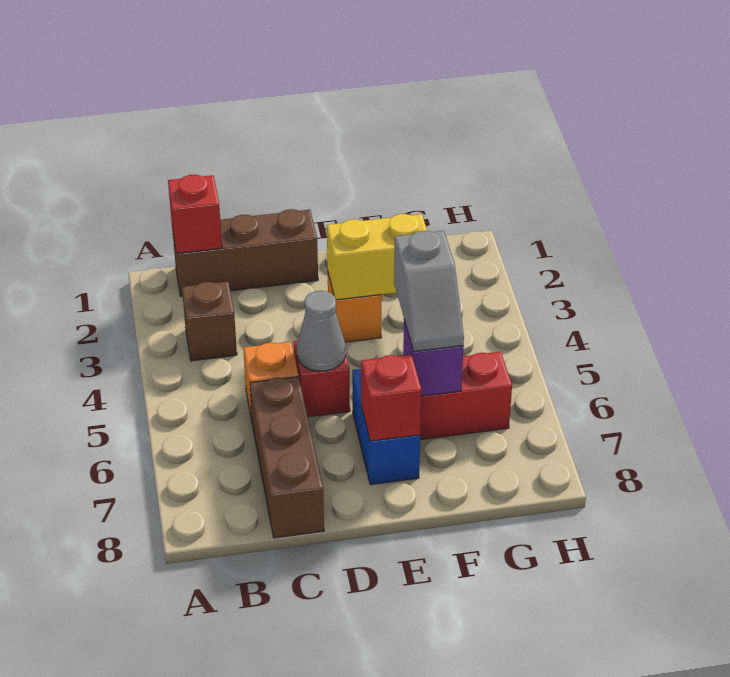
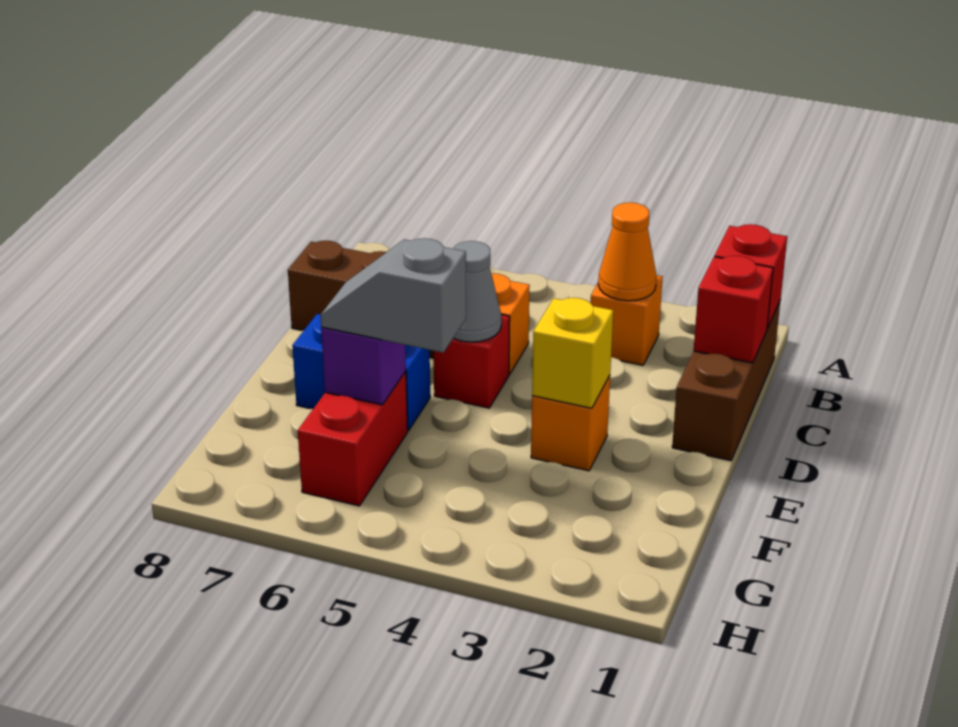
brown brick B3 level 1 -> orange brick B3 level 1
none -> orange cone B3 level 2
yellow brick E3:F3 level 2 -> yellow brick E3 level 2
red brick E7 level 2 -> red brick C1 level 2

